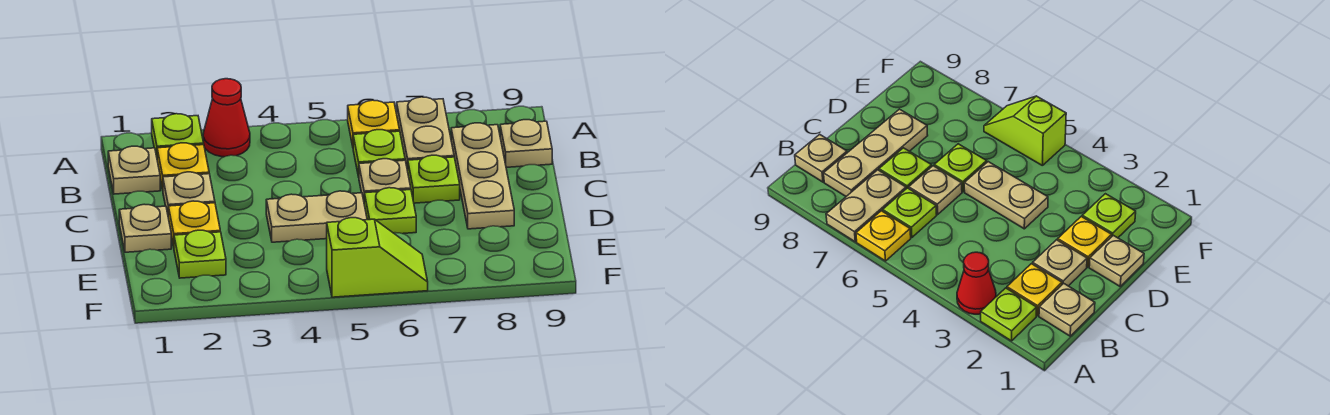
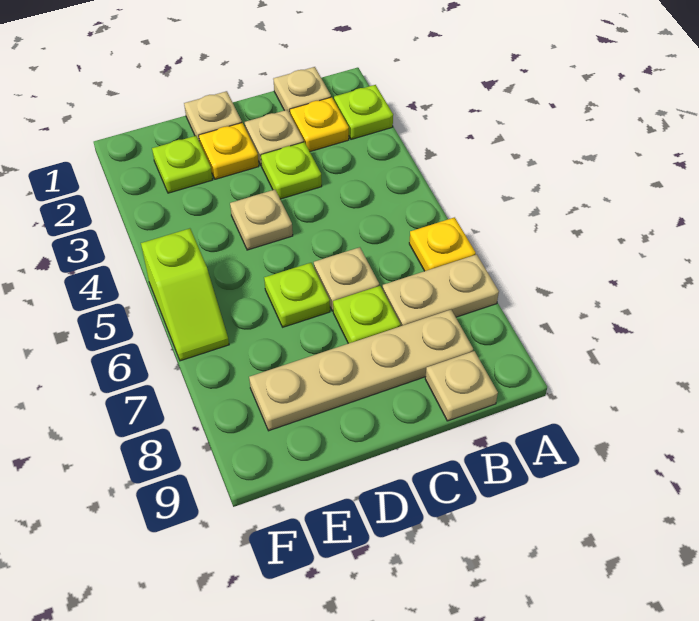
red cone A3 level 1 -> none
lime plate B6 level 1 -> lime plate C3 level 1
tan plate B8:D8 level 1 -> tan plate B8:E8 level 1
tan plate D4:D5 level 1 -> tan plate D4 level 1

